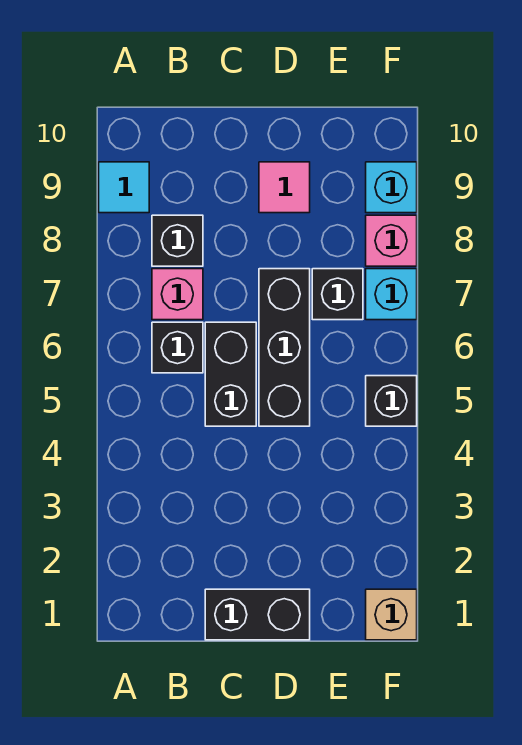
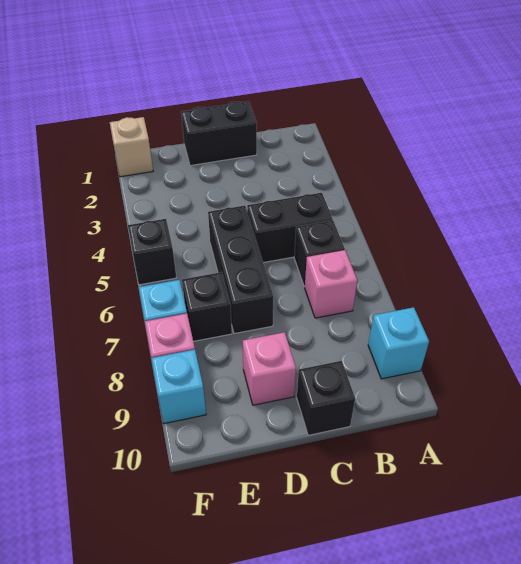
cyan tile A9 level 1 -> cyan brick A9 level 1
black brick B8 level 1 -> black brick C10 level 1
black brick C5:C6 level 1 -> black brick B5:C5 level 1
pink tile D9 level 1 -> pink brick D9 level 1

